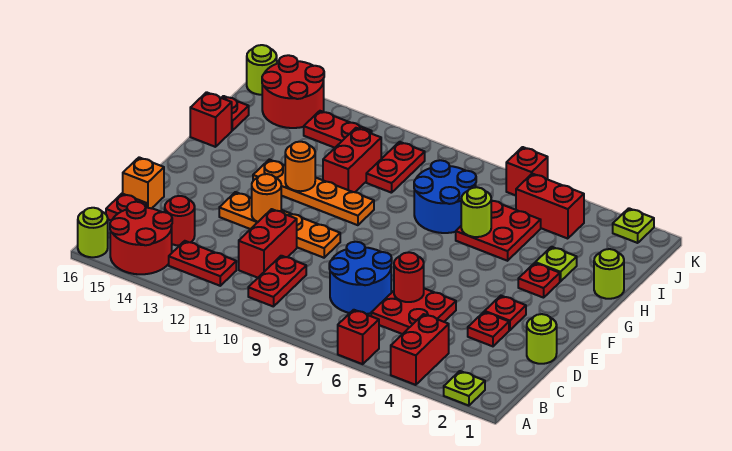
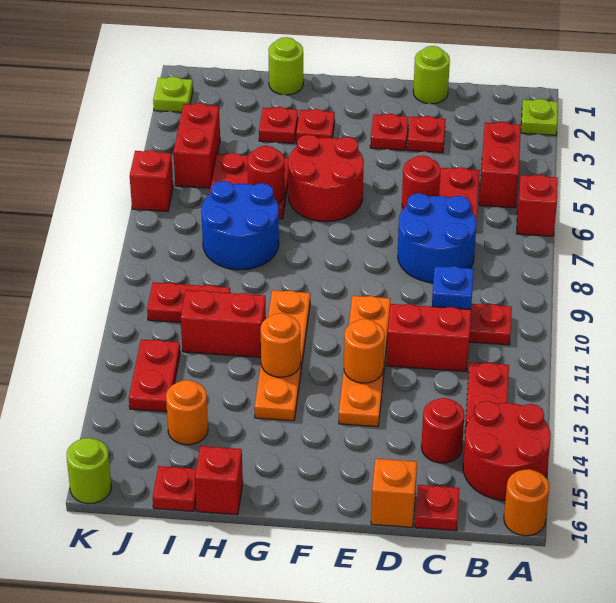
red brick A4:B4 level 1 -> red brick B4:B5 level 1
lime round brick A16 level 1 -> orange round brick A16 level 1
none -> blue brick C10 level 2
lime plate H3 level 1 -> red plate H3 level 1
lime round brick H6 level 2 -> red round brick H6 level 2
none -> orange round brick I14 level 1
red round brick J14:K15 level 1 -> red round brick F5:G6 level 1

